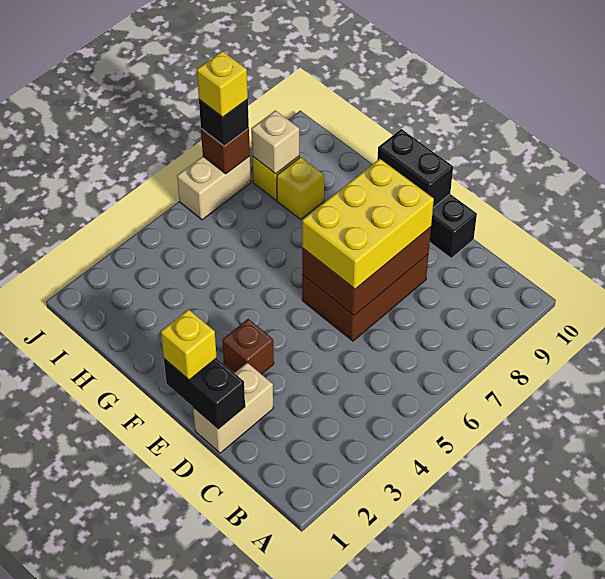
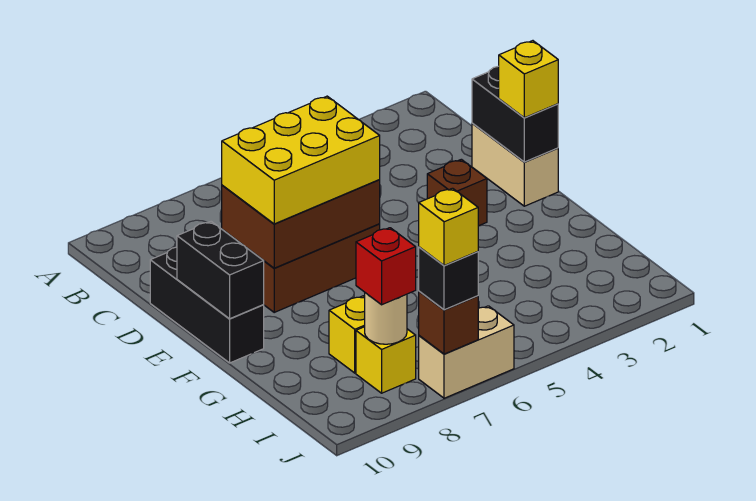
tan brick D1:D2 level 1 -> tan brick D1:E1 level 1
tan brick I8 level 2 -> tan round brick I8 level 2
none -> red brick I8 level 3

